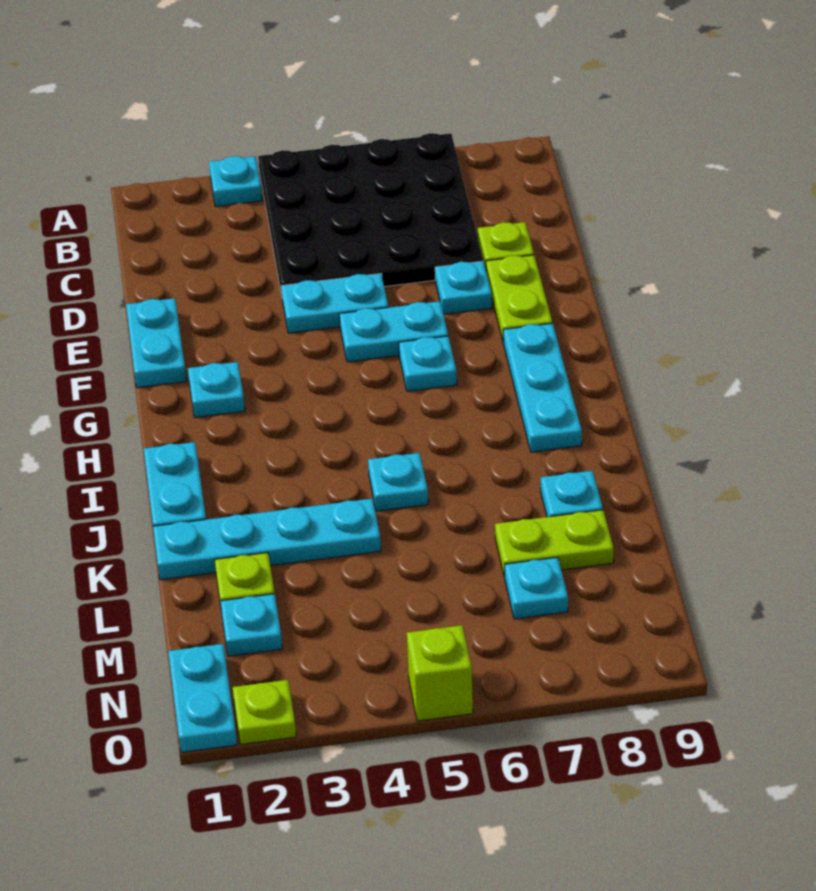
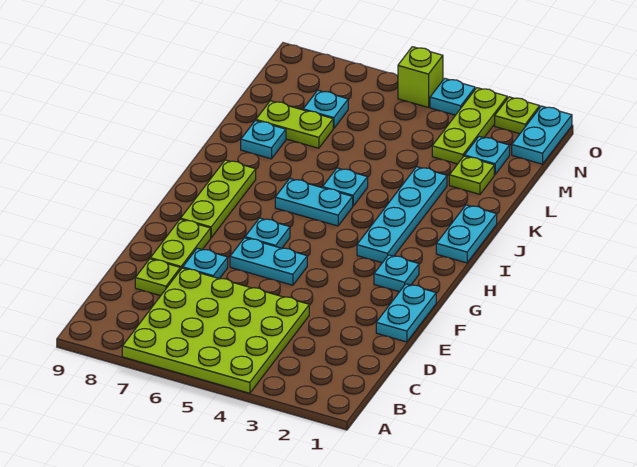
cyan plate A3 level 1 -> cyan plate O4 level 1
black plate A4:D7 level 1 -> lime plate A4:D7 level 1
cyan plate E4:E5 level 1 -> cyan plate I5:I6 level 1
cyan plate G8:I8 level 1 -> lime plate G8:I8 level 1
cyan plate K1:K4 level 1 -> cyan plate H3:K3 level 1
none -> lime plate M3:O3 level 1

